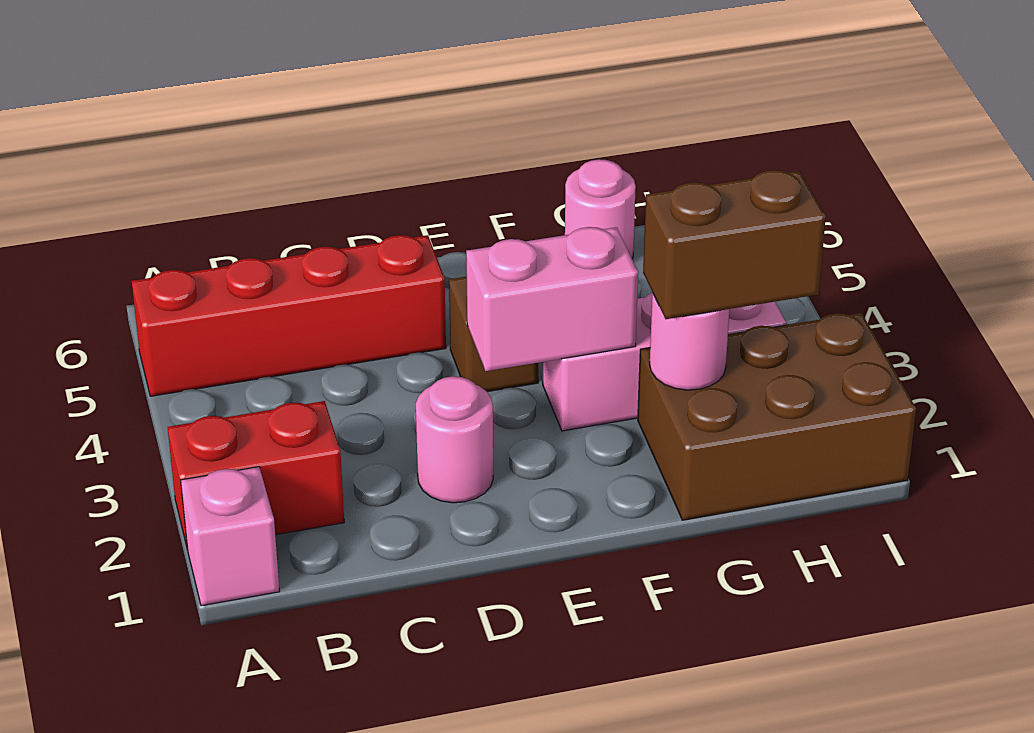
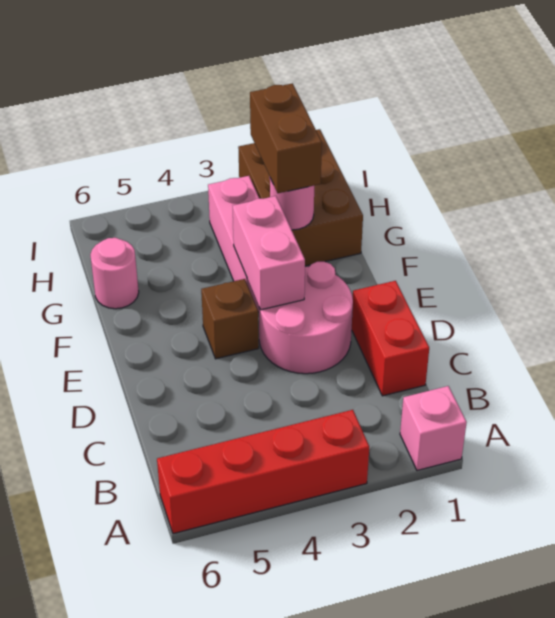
red brick A2:B2 level 1 -> red brick C1:D1 level 1
red brick A5:D5 level 1 -> red brick A3:A6 level 1
pink round brick D2 level 1 -> pink round brick D2:E3 level 1

